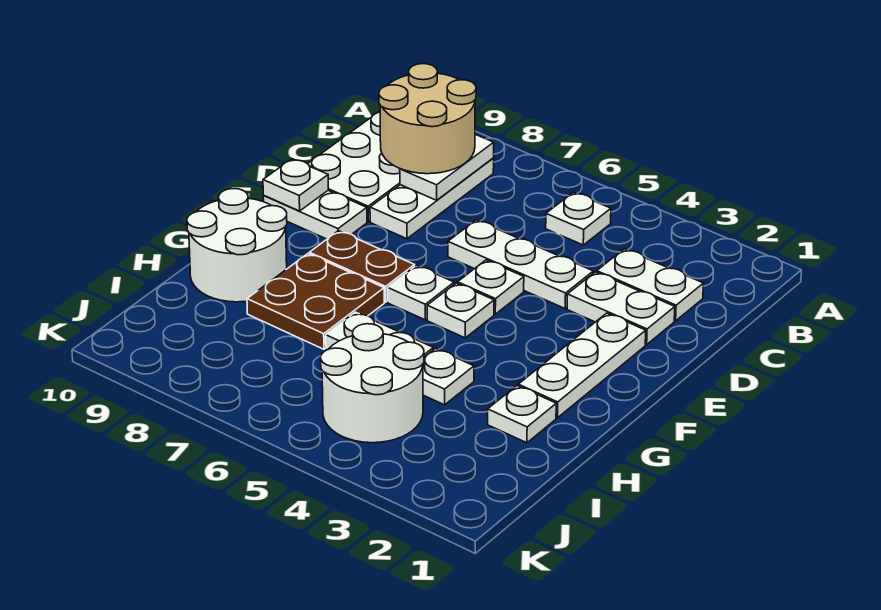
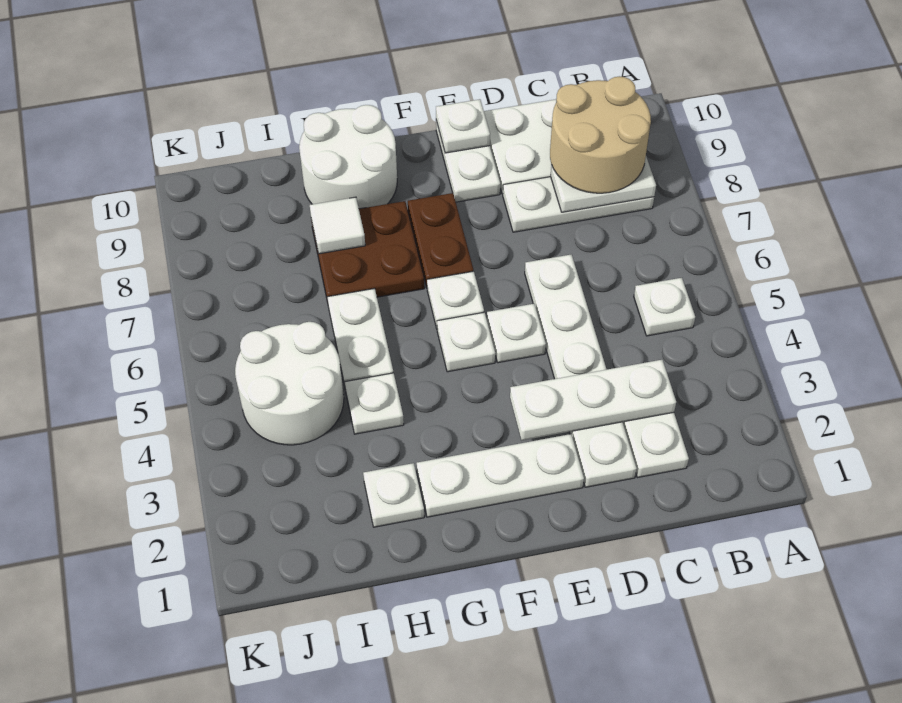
none -> white plate C3:E3 level 2
none -> white tile H8 level 2

